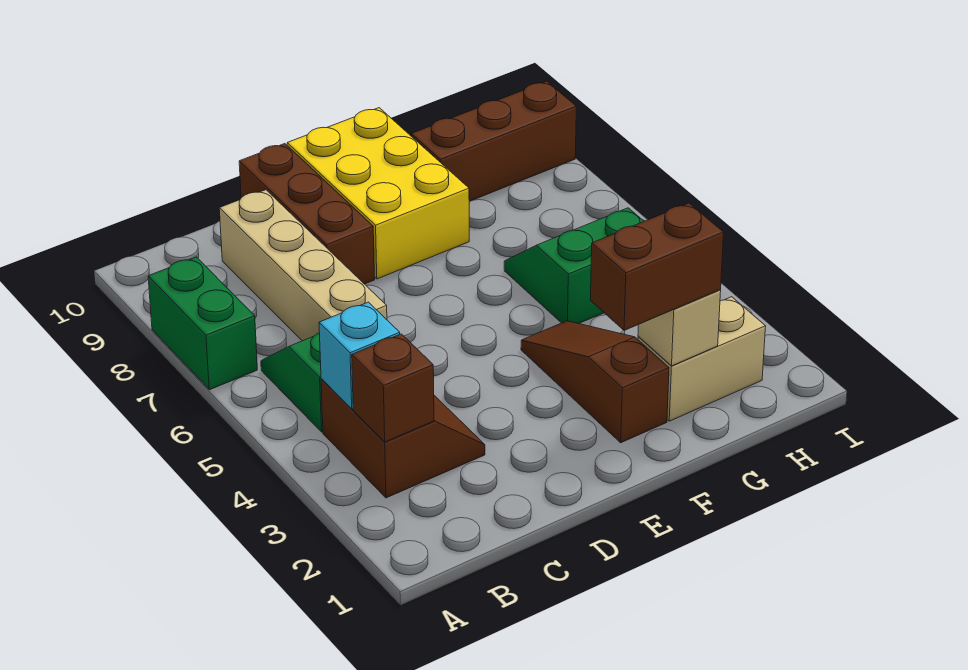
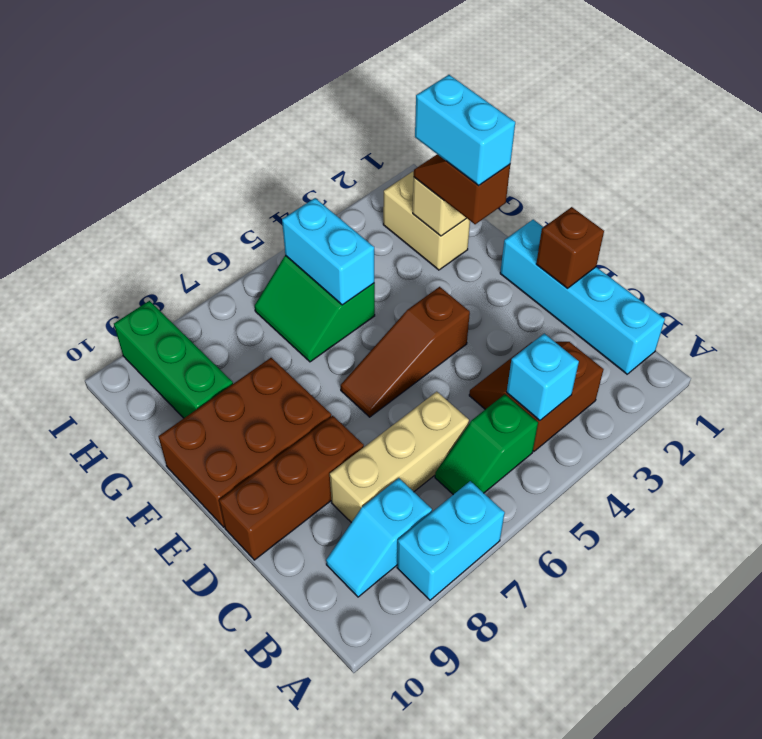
green brick A7:A8 level 1 -> cyan brick A7:A8 level 1
none -> cyan brick B1:E1 level 1
brown brick B3 level 2 -> brown brick D1 level 2
none -> cyan slope B8:B9 level 1 top 8
tan brick C6:C9 level 1 -> tan brick C6:C8 level 1
yellow brick E8:F10 level 1 -> brown brick E8:F10 level 1
brown slope F2:F4 level 1 top 2 -> brown slope E4:E6 level 1 top 4
brown brick F2:G2 level 3 -> brown slope F2:G2 level 3 top F
none -> cyan brick F2:G2 level 4
none -> cyan brick G5:H5 level 2
brown brick G9:I9 level 1 -> green brick G9:I9 level 1

